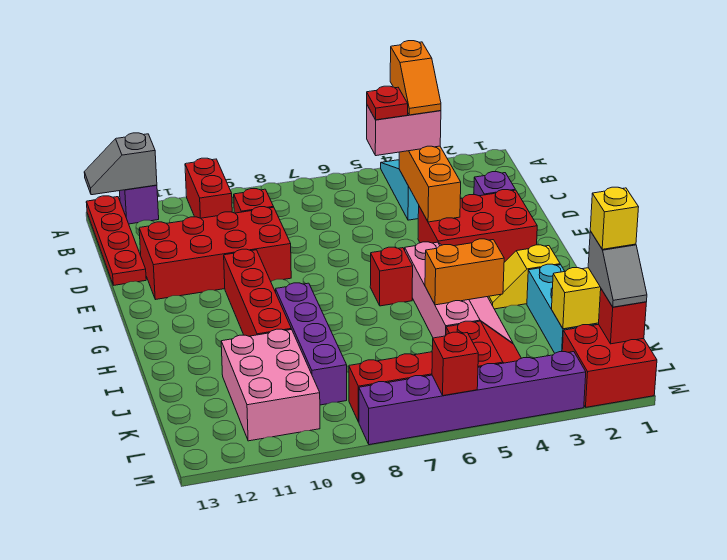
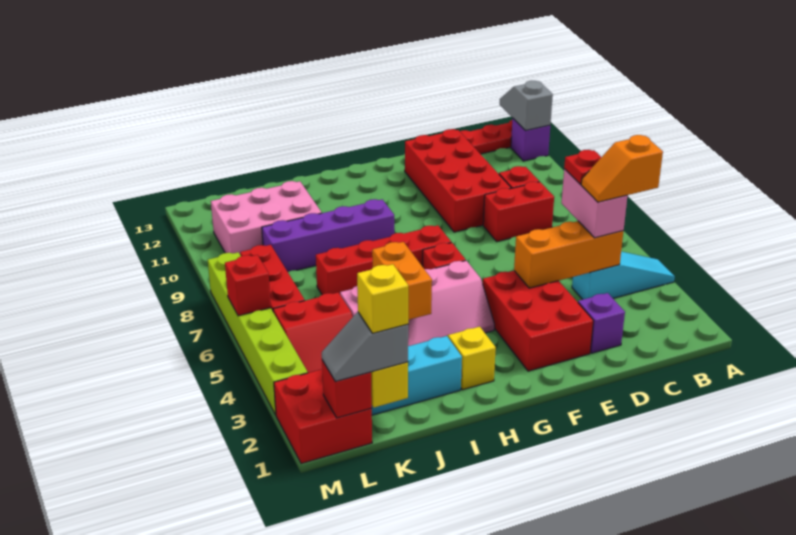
red brick A10:B10 level 1 -> red brick C8:D8 level 1
red brick F10:I10 level 1 -> red brick G7:J7 level 1
purple brick M3:M8 level 1 -> lime brick M3:M8 level 1

